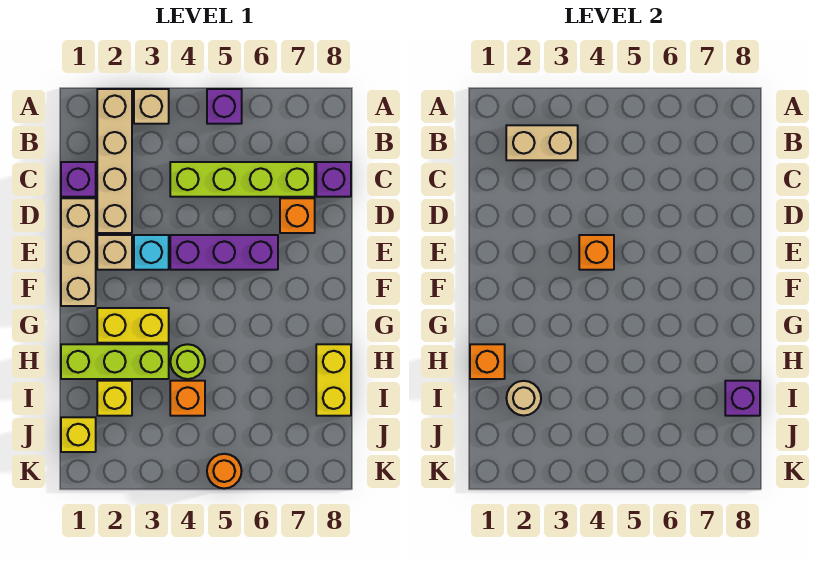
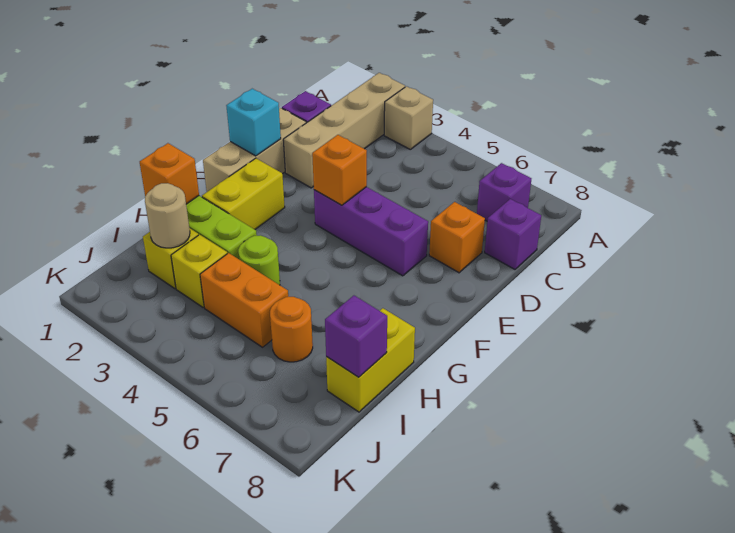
purple brick A5 level 1 -> purple brick B7 level 1
tan brick B2:B3 level 2 -> none
lime brick C4:C7 level 1 -> none
tan brick E2 level 1 -> none
cyan brick E3 level 1 -> cyan brick E1 level 2
yellow brick G2:G3 level 1 -> yellow brick F2:G2 level 1
orange brick I4 level 1 -> orange brick I4:I5 level 1
yellow brick J1 level 1 -> yellow brick I3 level 1
orange round brick K5 level 1 -> orange round brick I6 level 1

